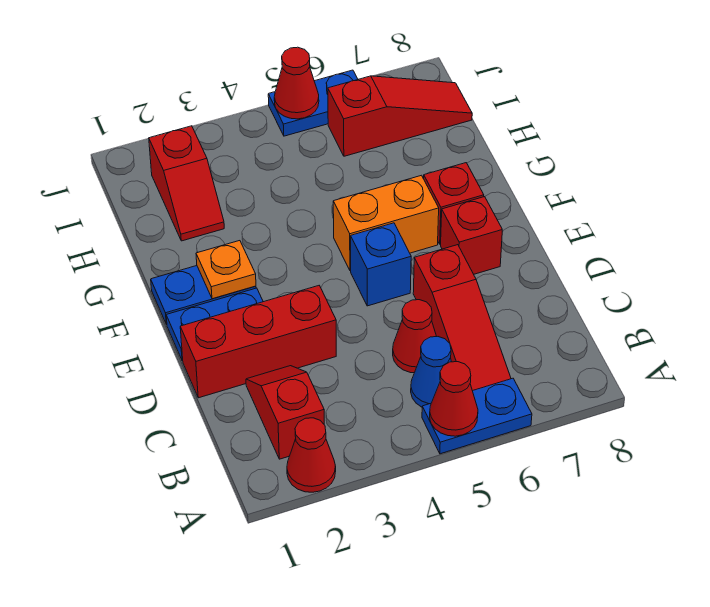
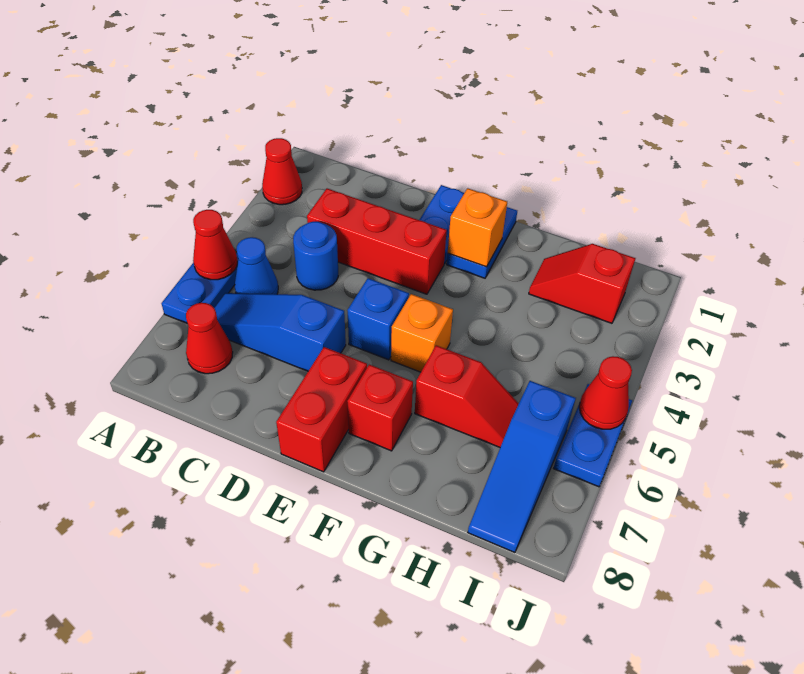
red slope B2:C2 level 1 top B -> red slope G6:H6 level 1 top G
red slope B6:D6 level 1 top D -> blue slope B6:D6 level 1 top D
none -> blue round brick C4 level 1
red cone C5 level 1 -> red cone B7 level 1
red brick D1:D3 level 1 -> red brick C3:E3 level 1
red brick E7 level 1 -> red brick E7:E8 level 1
orange plate F2 level 2 -> orange brick F2 level 2
orange brick F5:F6 level 1 -> orange brick F5 level 1
red slope I6:I8 level 1 top 6 -> blue slope I6:I8 level 1 top 6

